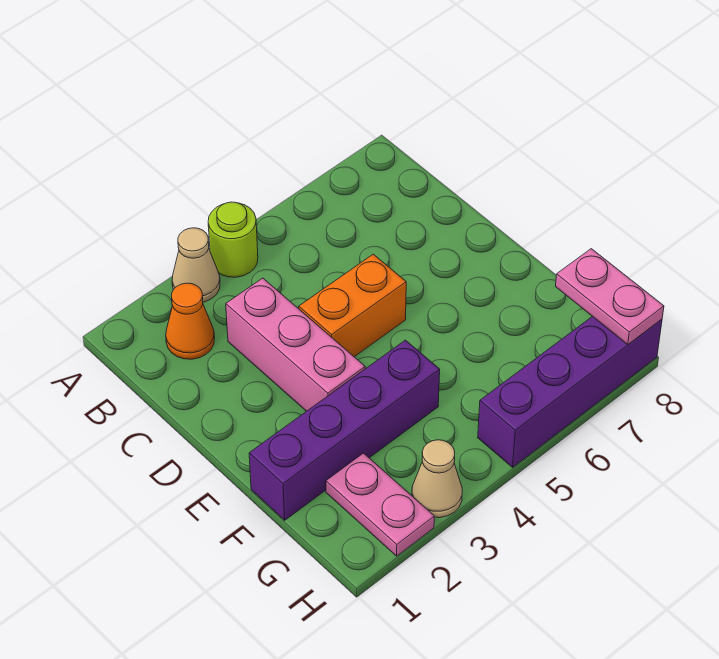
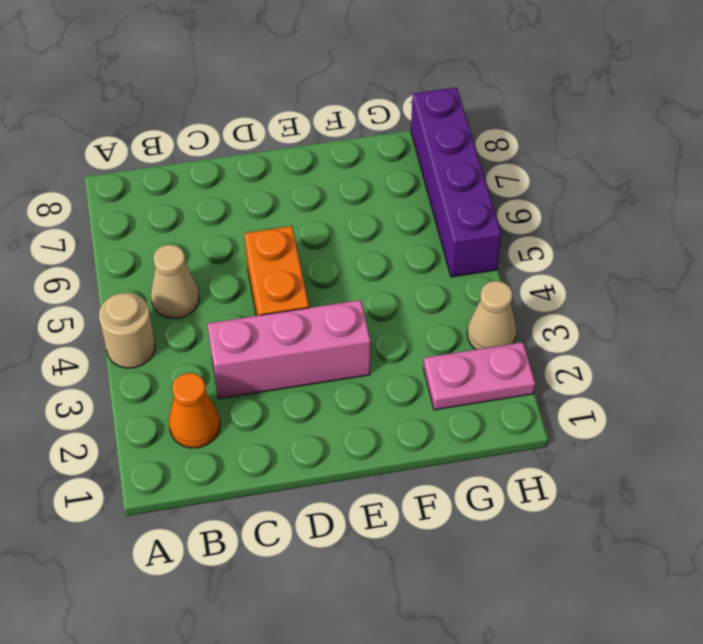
tan cone A3 level 1 -> tan cone B5 level 1
lime round brick A4 level 1 -> tan round brick A4 level 1
purple brick F1:F4 level 1 -> none
pink plate G8:H8 level 2 -> none

